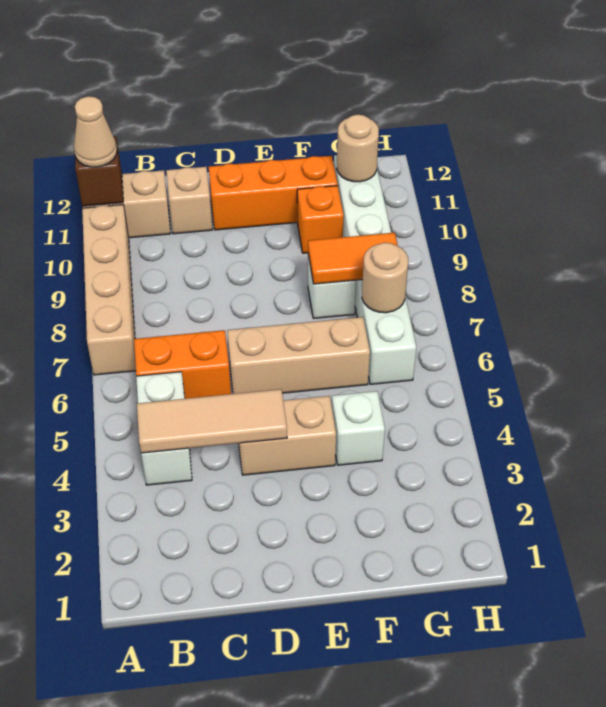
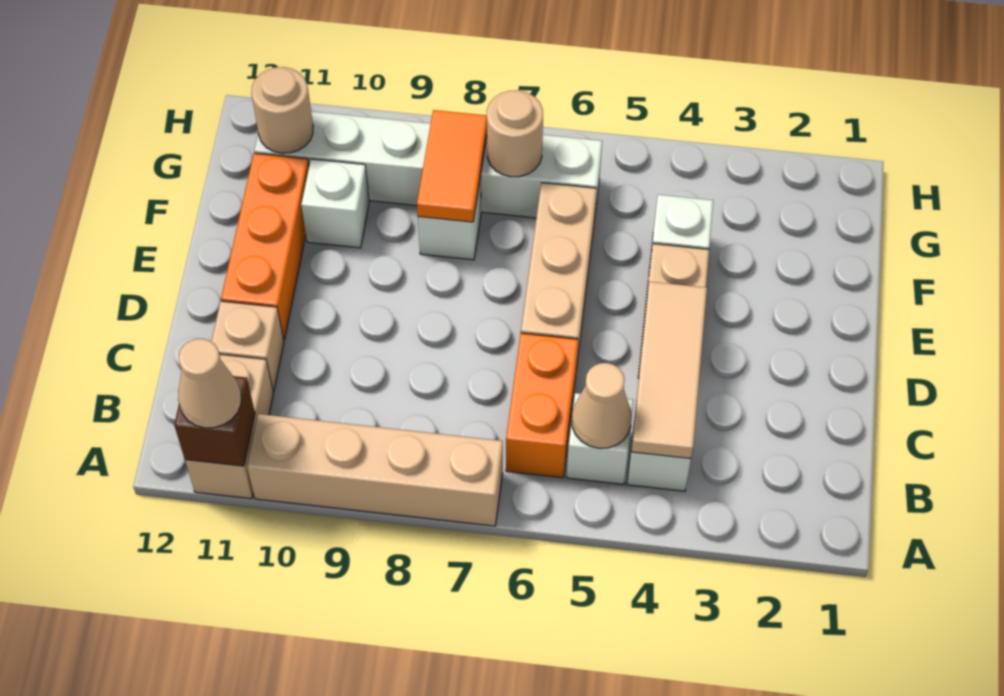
none -> tan cone B5 level 2
orange brick F10 level 1 -> white brick F10 level 1

